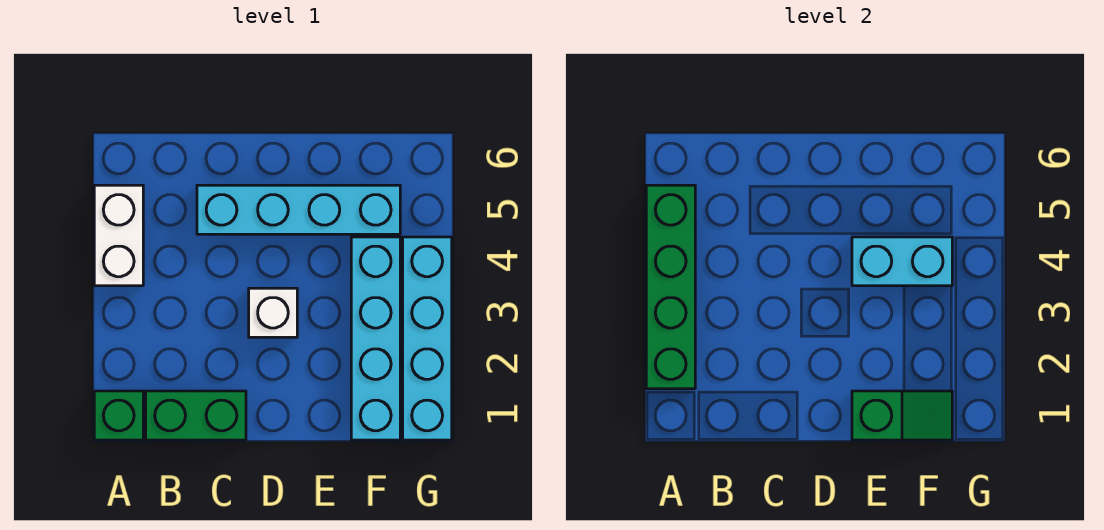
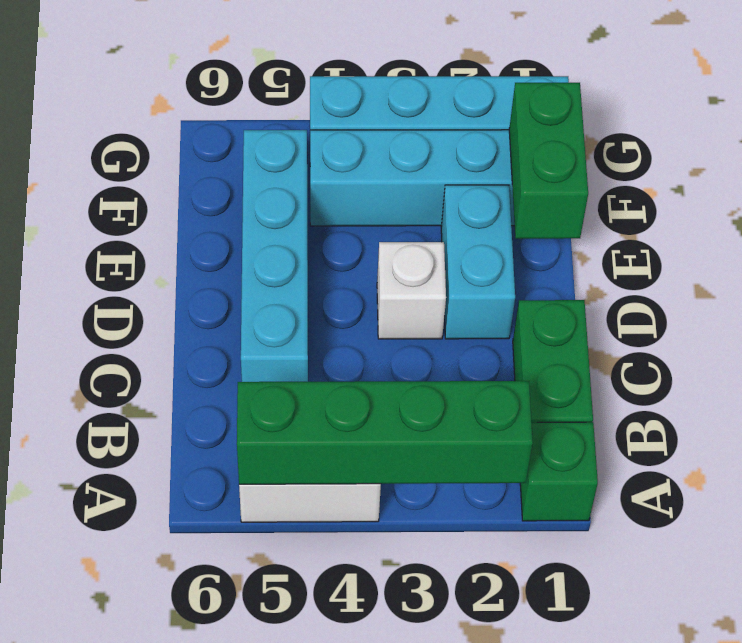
green slope E1:F1 level 2 top E -> green brick E1:F1 level 2
cyan brick E4:F4 level 2 -> cyan brick D2:E2 level 1

